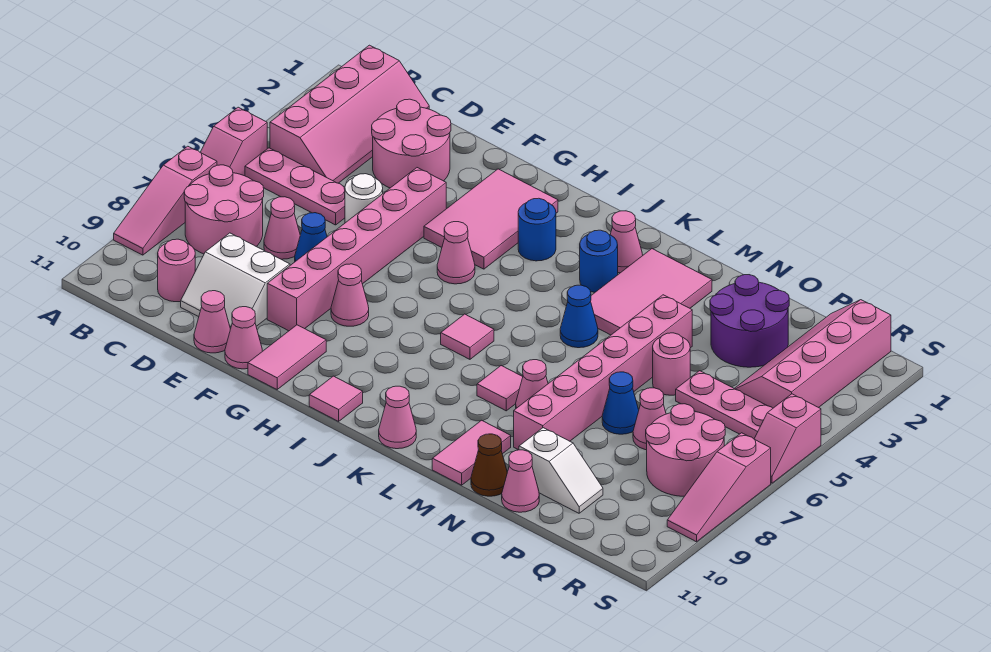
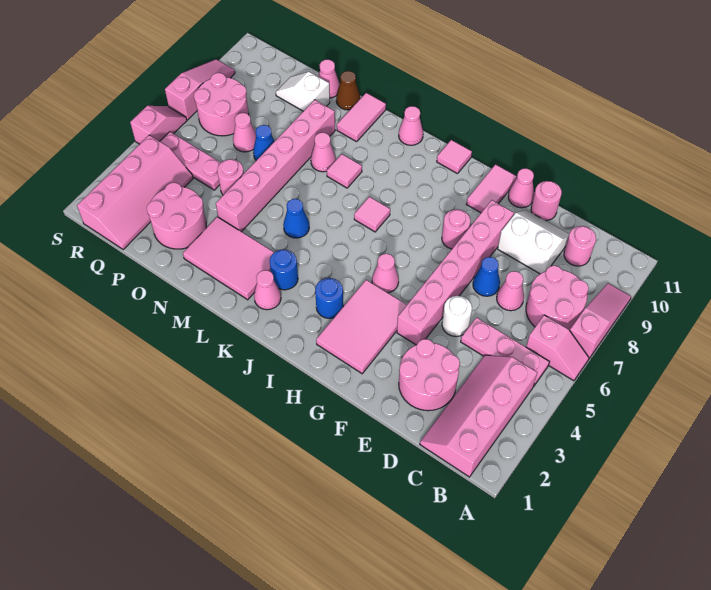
pink slope A5:A6 level 1 top 5 -> pink slope A6:B6 level 1 top B
pink cone E11 level 1 -> pink round brick E11 level 1
pink cone G8 level 1 -> pink round brick G8 level 1
pink tile L2:M4 level 1 -> pink tile L2:N3 level 1
purple round brick O2:P3 level 1 -> pink round brick O2:P3 level 1

